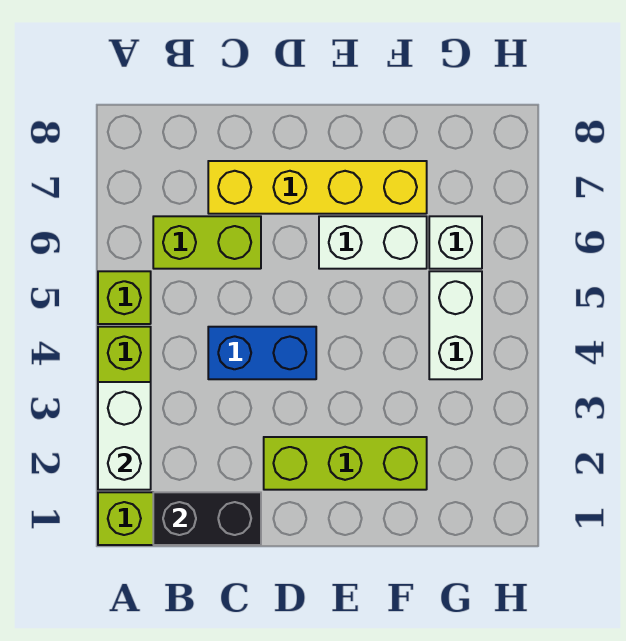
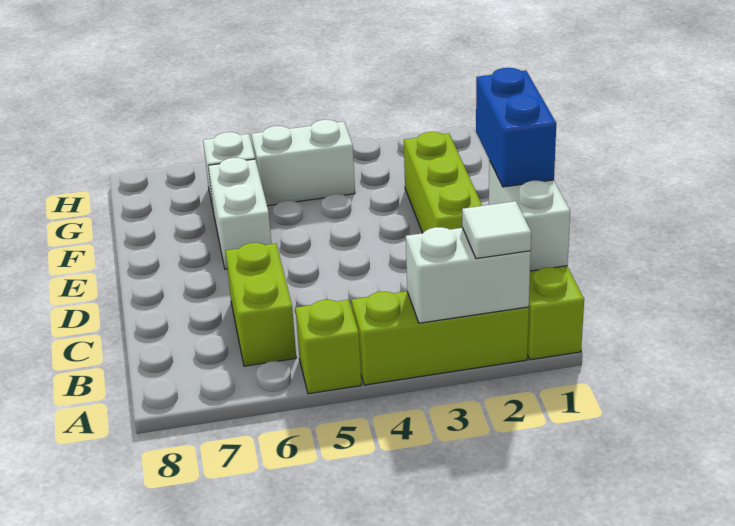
none -> white tile A2 level 3
black brick B1:C1 level 2 -> white brick B1:C1 level 2
blue brick C4:D4 level 1 -> blue brick C1:D1 level 3
yellow brick C7:F7 level 1 -> none

